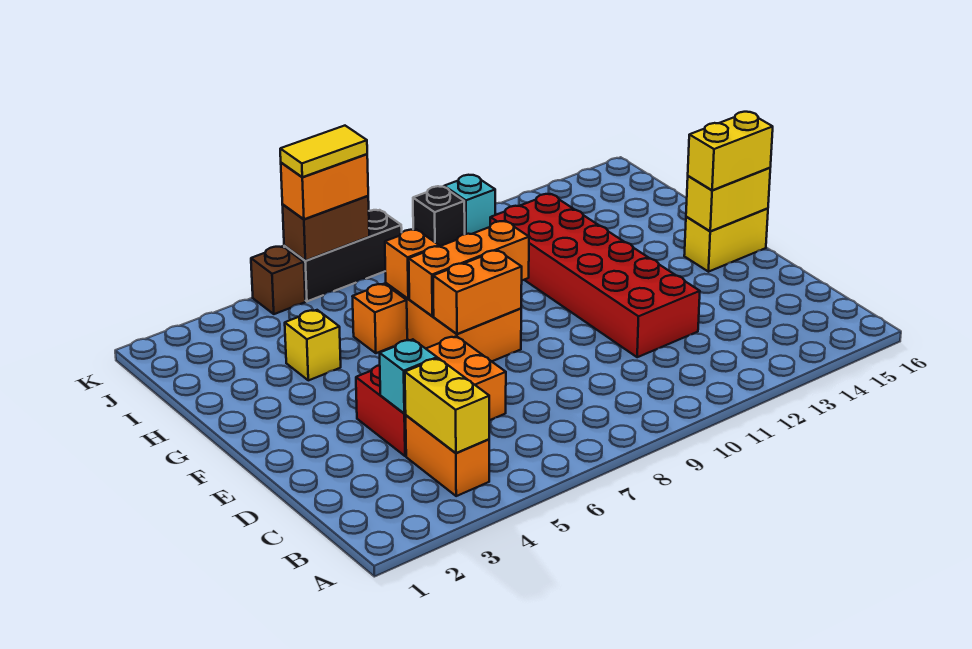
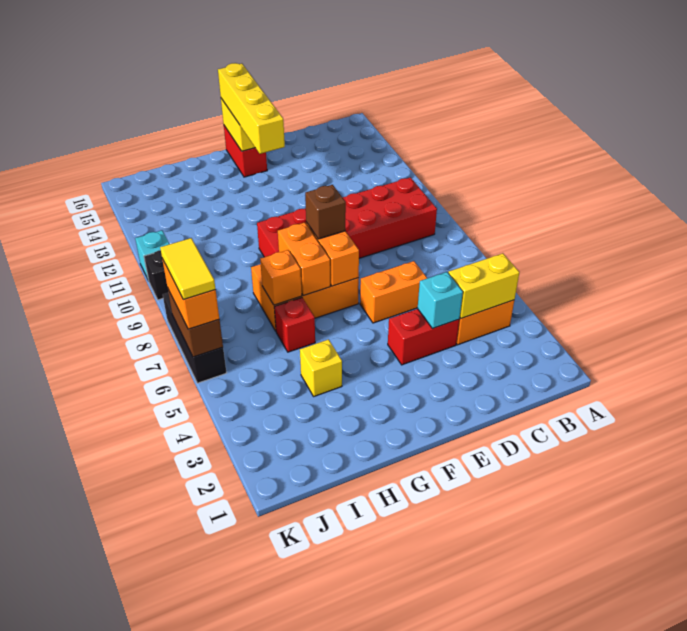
red brick D11:I12 level 1 -> red brick B9:G10 level 1
yellow brick F15:F16 level 1 -> red brick F15:F16 level 1
yellow brick F15:F16 level 3 -> yellow brick F13:F16 level 3
orange brick G7:G9 level 2 -> orange brick G7:G8 level 2
orange brick H6 level 1 -> red brick H6 level 1
brown brick K5 level 1 -> brown brick F8 level 3

